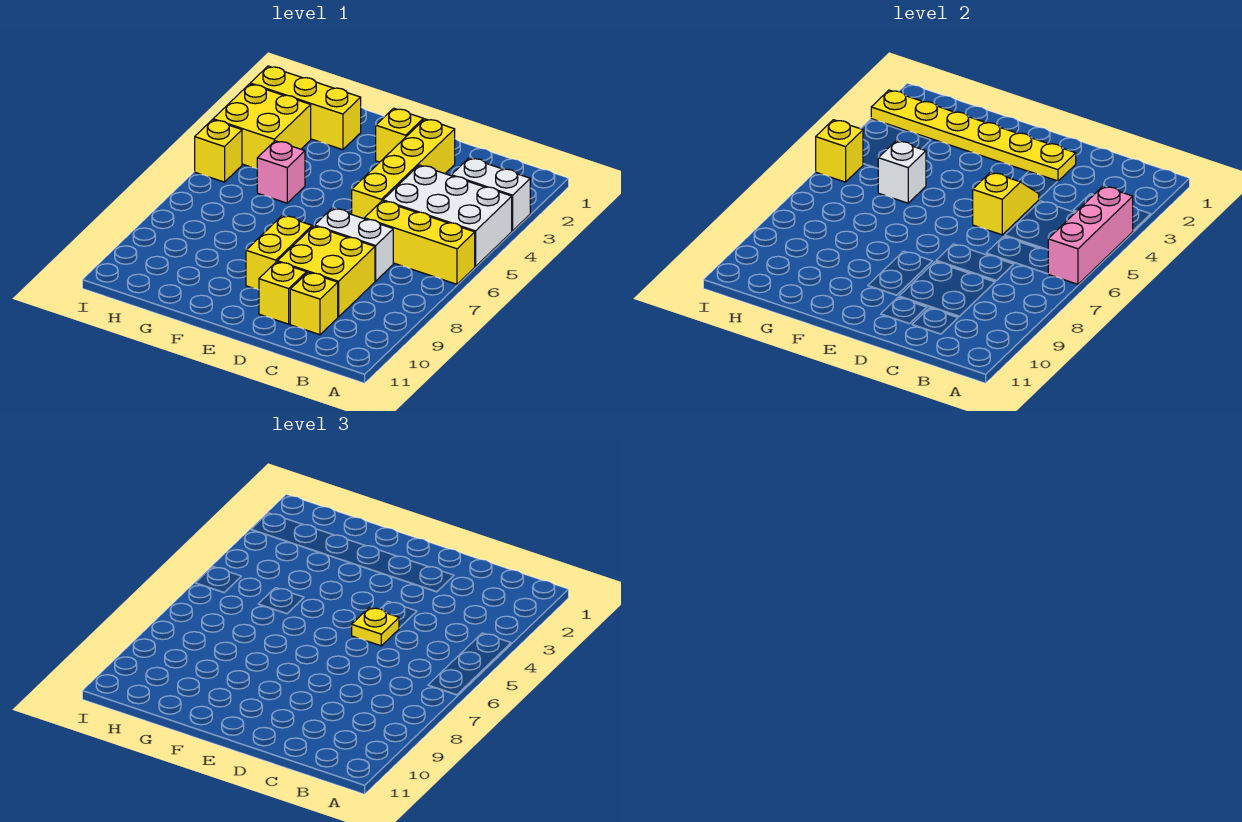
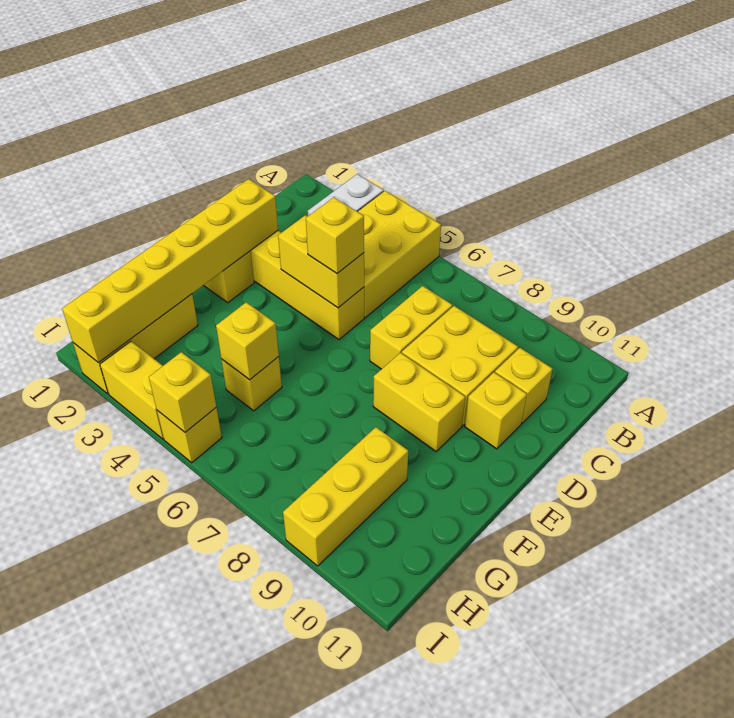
white brick A4:C5 level 1 -> yellow brick A4:C5 level 1
pink brick A4:A6 level 2 -> none
yellow brick A6:C6 level 1 -> yellow brick G9:I9 level 1
white brick C7:D7 level 1 -> yellow brick C7:D7 level 1
yellow plate D2:I2 level 2 -> yellow brick D2:I2 level 2
yellow slope D4:D5 level 2 top 5 -> yellow brick D4:D5 level 2
yellow plate D5 level 3 -> yellow brick D5 level 3
pink brick G5 level 1 -> yellow brick G5 level 1
white brick G5 level 2 -> yellow brick G5 level 2
yellow brick H3:I4 level 1 -> yellow brick I3:I4 level 1

